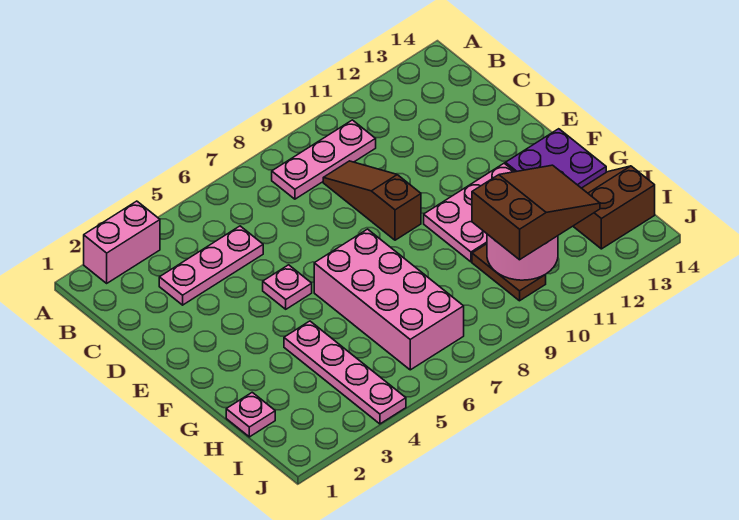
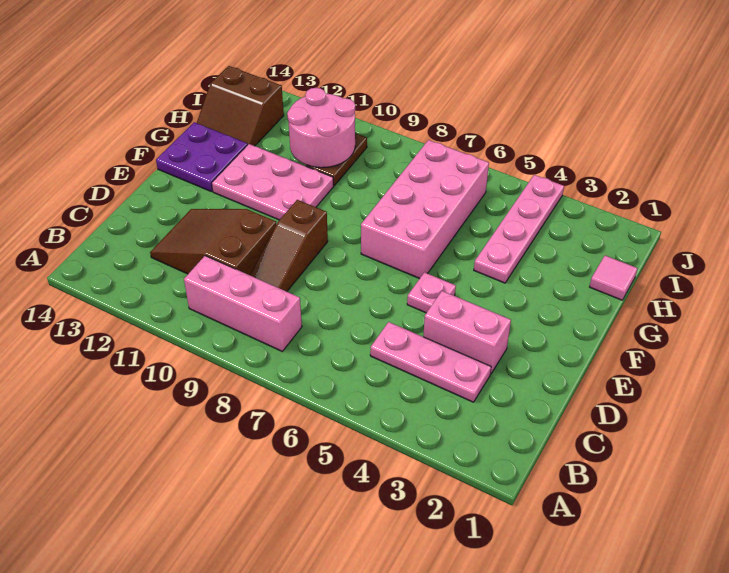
pink brick A2:A3 level 1 -> pink brick D3:D4 level 1
pink plate B8:B10 level 1 -> pink brick B8:B10 level 1
pink plate H1 level 1 -> pink tile H1 level 1
brown slope H10:I12 level 3 top 10 -> brown slope C10:D12 level 1 top 10

